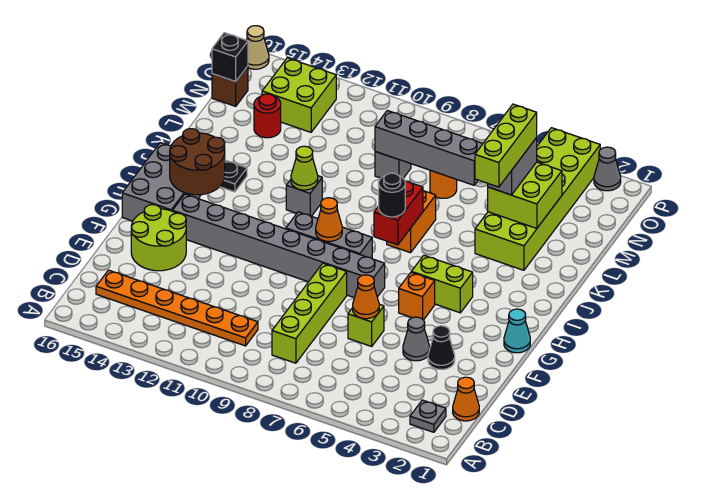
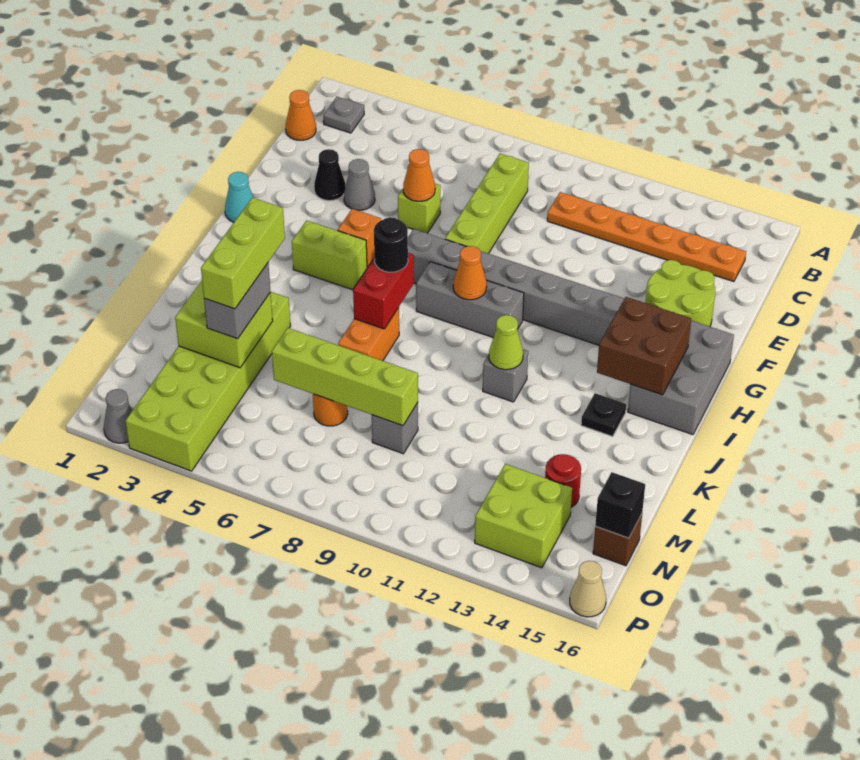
brown round brick H14:I15 level 2 -> brown brick H14:I15 level 2
grey brick M6:M9 level 2 -> lime brick M6:M9 level 2

